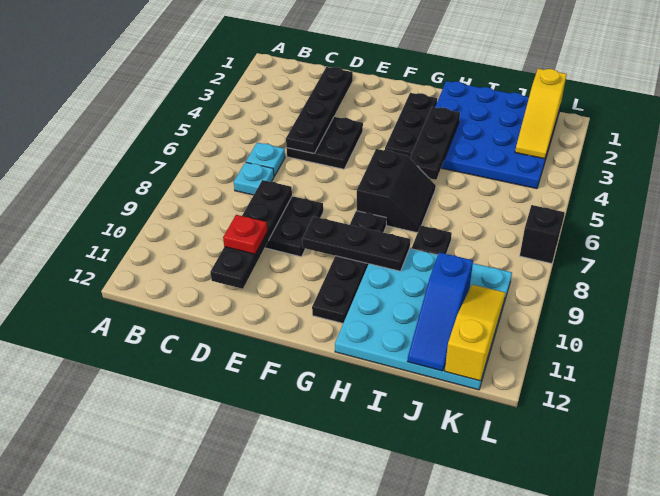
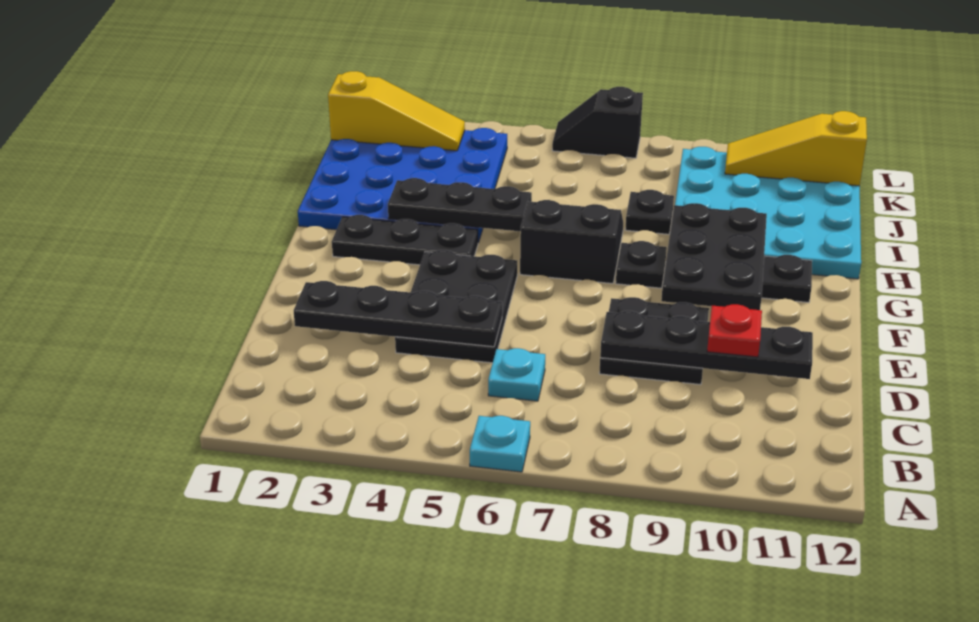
cyan plate C7 level 1 -> cyan plate A6 level 1
black plate D4:E5 level 1 -> black plate D4:F5 level 1
black plate F9:H9 level 2 -> black plate F9:H10 level 2
blue slope J10:J12 level 2 top 10 -> none

